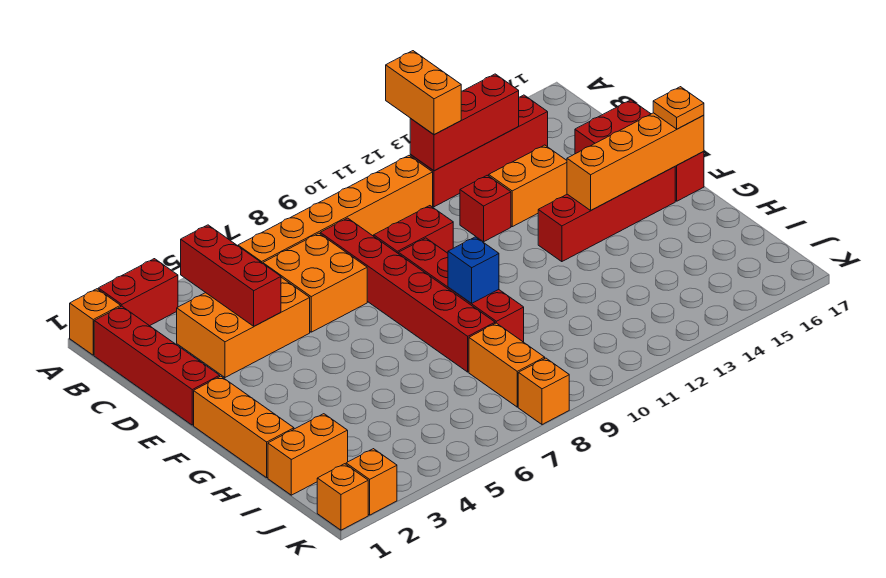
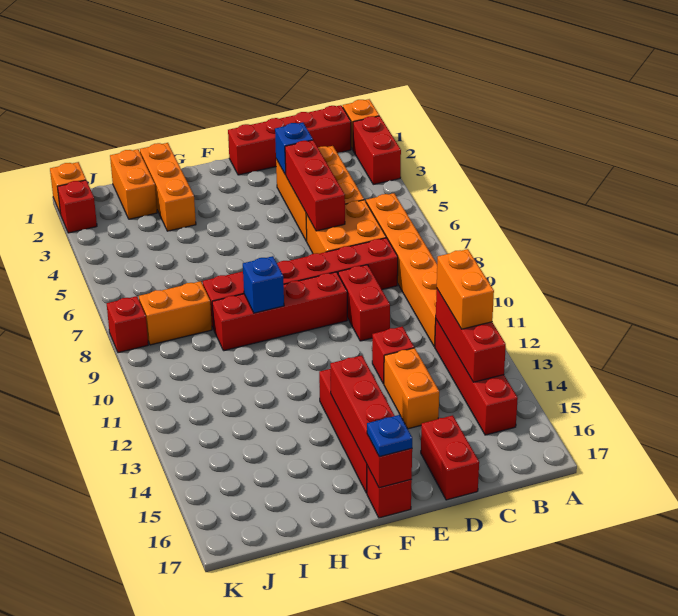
orange brick A12:B12 level 3 -> orange brick B12:B13 level 3
red brick B4:D4 level 2 -> red brick D4:D6 level 2
none -> blue brick D3 level 2
orange brick F1:H1 level 1 -> orange brick H1:H3 level 1
orange brick F14:F17 level 2 -> red brick F14:F17 level 2
orange plate F17 level 3 -> blue plate F17 level 3
orange brick K2 level 1 -> red brick K2 level 1
orange brick K8 level 1 -> red brick K8 level 1

